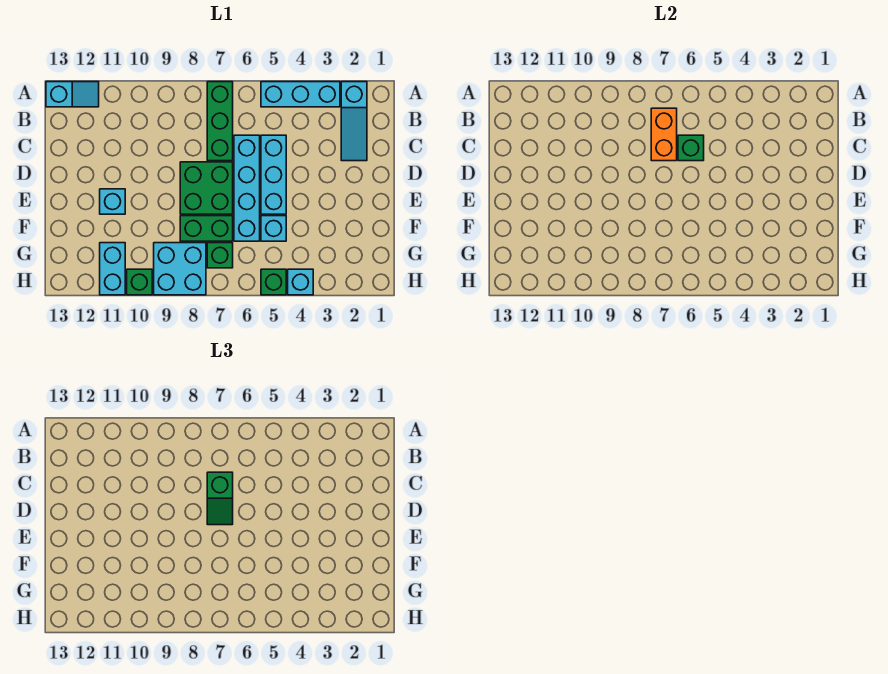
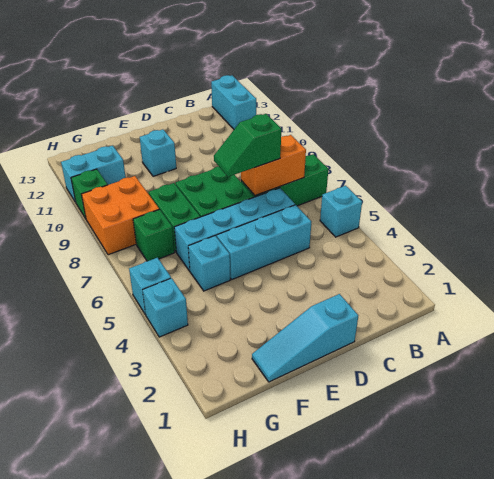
cyan slope A2:C2 level 1 top A -> cyan slope D1:F1 level 1 top D
cyan brick A3:A5 level 1 -> cyan brick A5 level 1
cyan slope A12:A13 level 1 top 13 -> cyan brick A12:A13 level 1
green brick C6 level 2 -> none
cyan brick G8:H9 level 1 -> orange brick G8:H9 level 1
green brick H5 level 1 -> cyan brick H5 level 1

